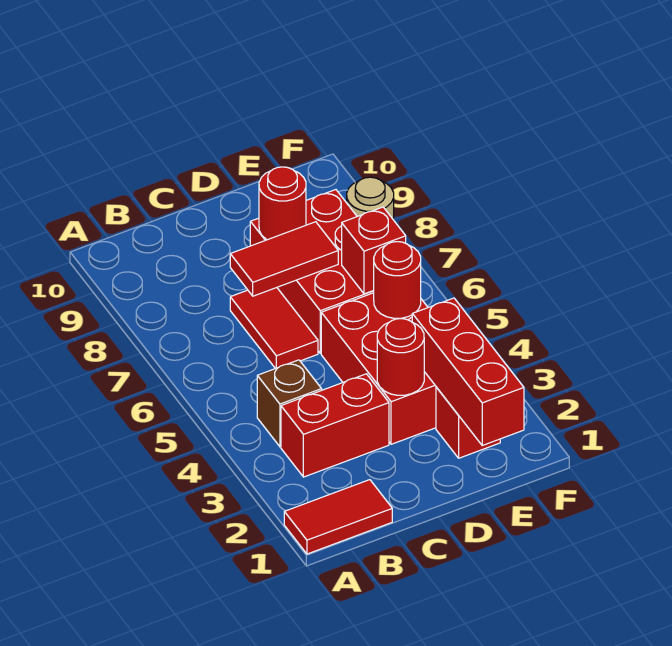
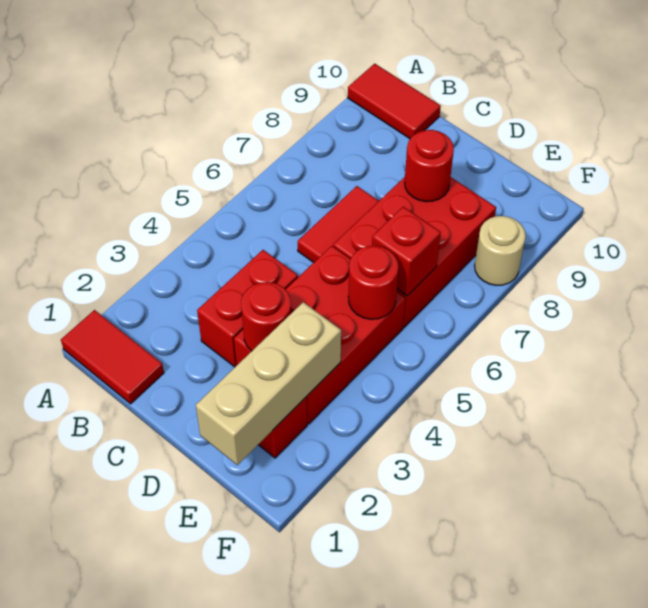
red brick B3:C3 level 1 -> red brick C3:C4 level 1
brown brick B4 level 1 -> none
red tile C7:D7 level 2 -> red tile A10:B10 level 1
red brick E1:E3 level 2 -> tan brick E1:E3 level 2

